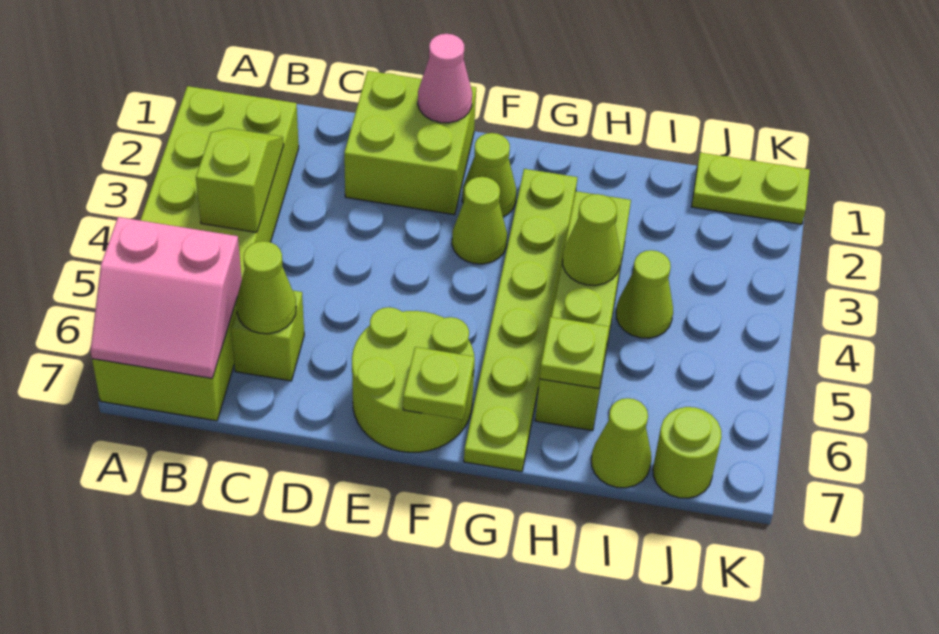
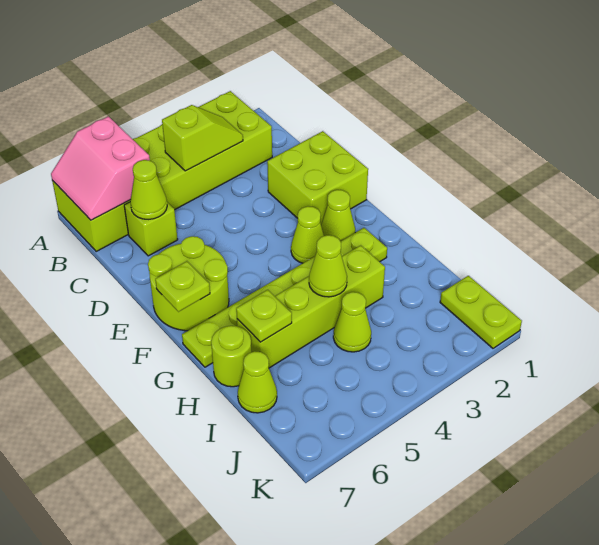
pink cone E1 level 2 -> none
lime round brick J7 level 1 -> lime round brick H7 level 1

